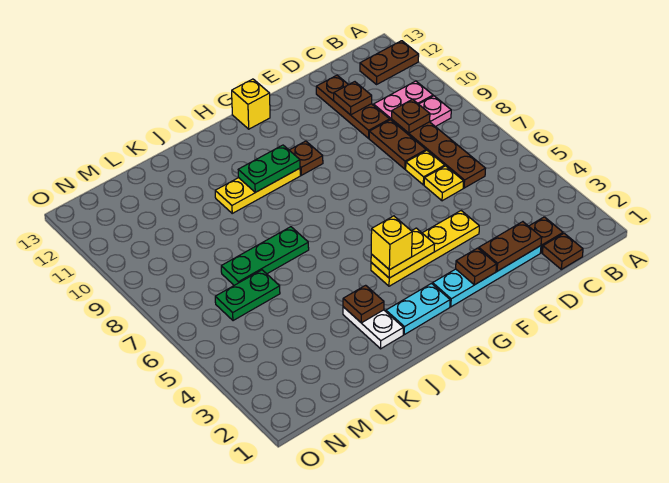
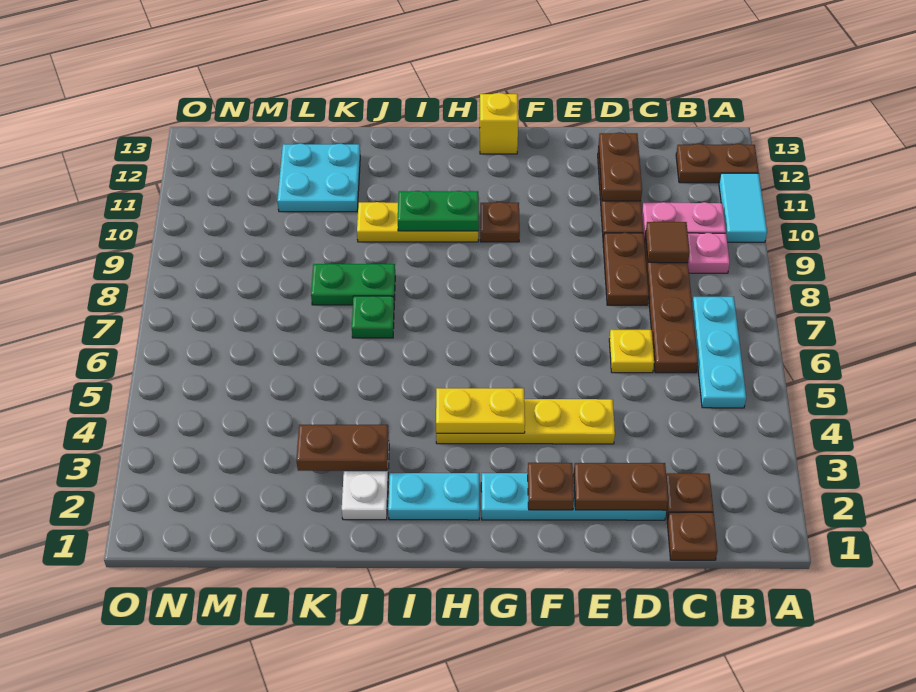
none -> cyan tile A10:A11 level 1
none -> cyan plate B5:B7 level 1
brown plate C9 level 2 -> brown tile C9 level 2
yellow plate D7 level 1 -> none
brown plate D11 level 2 -> brown plate D11:D12 level 2
yellow brick H4 level 3 -> none
brown plate J3 level 2 -> brown plate J3:K3 level 2
green plate J7:L7 level 1 -> green plate J7 level 1
none -> cyan plate K11:L12 level 1
green plate L6:M6 level 1 -> green plate J8:K8 level 1

